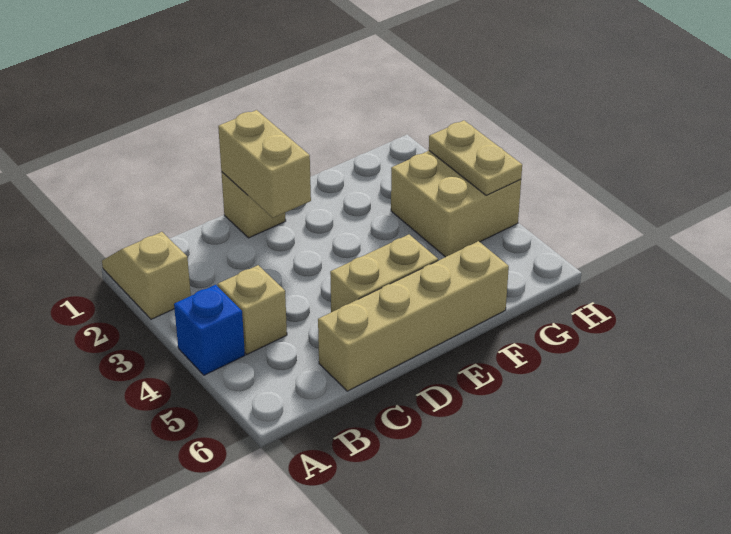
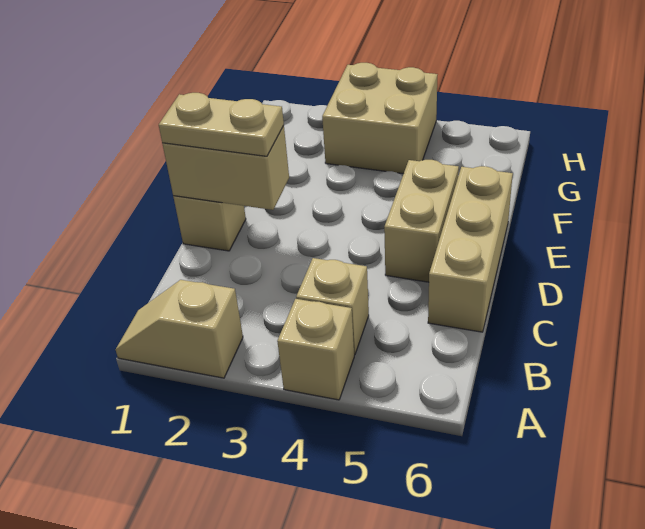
blue brick A4 level 1 -> tan brick A4 level 1
tan brick C6:F6 level 1 -> tan brick C6:E6 level 1
tan plate H3:H4 level 2 -> tan plate D1:D2 level 3

